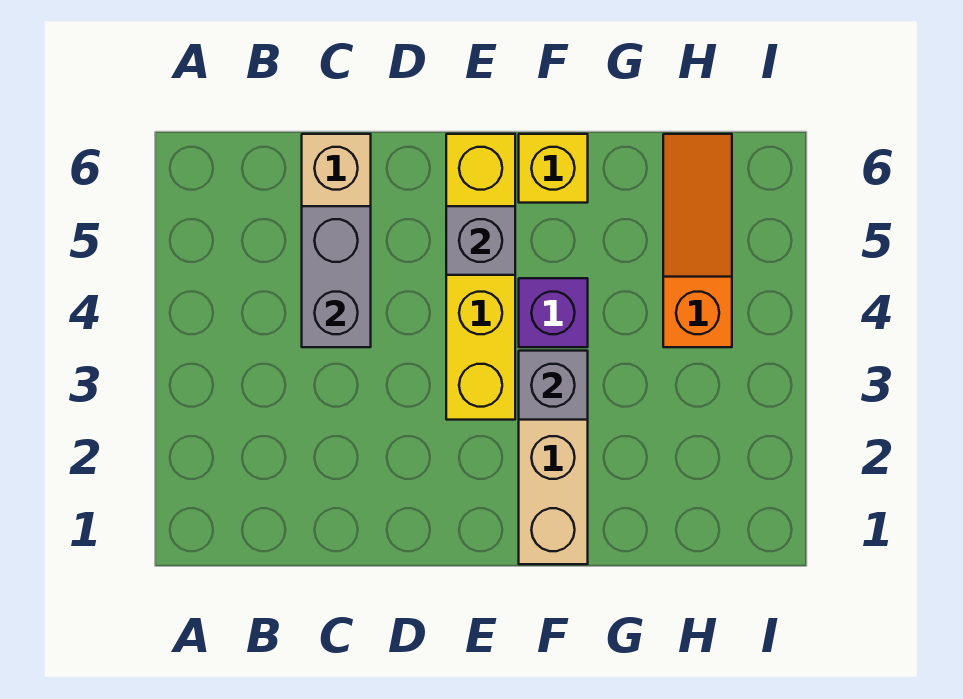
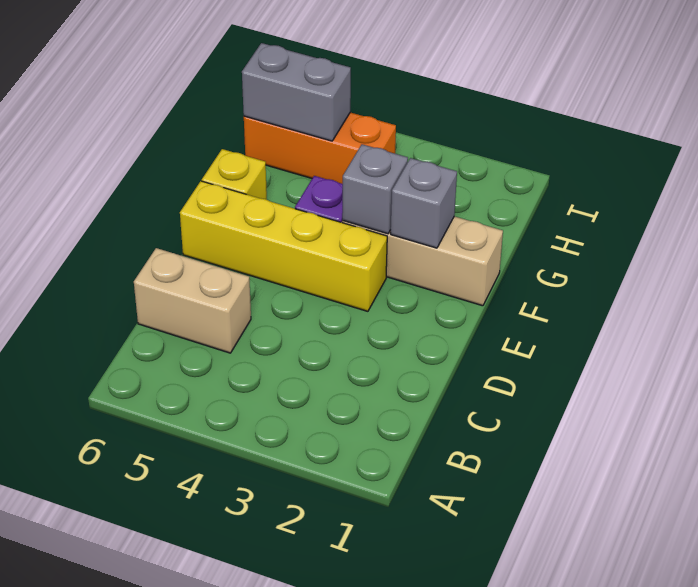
grey brick C4:C5 level 2 -> grey brick H5:H6 level 2
grey brick E5 level 2 -> grey brick F2 level 2
orange slope H4:H6 level 1 top 4 -> orange brick H4:H6 level 1

